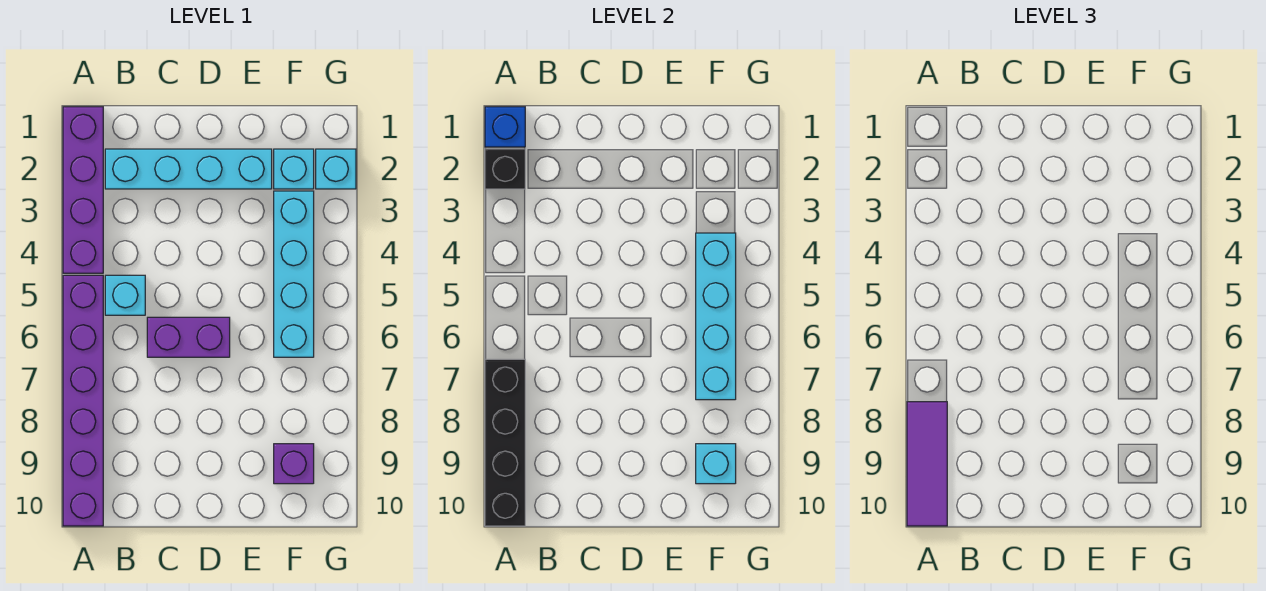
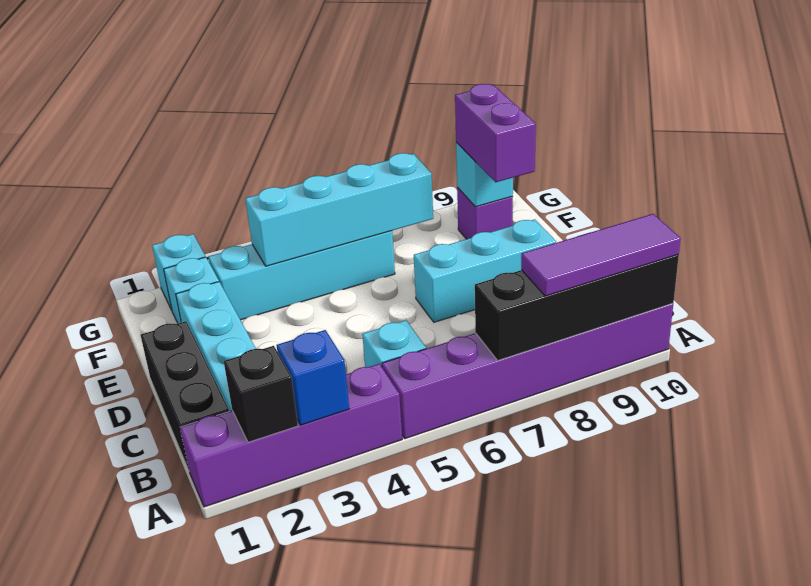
blue brick A1 level 2 -> blue brick A3 level 2
none -> black brick B1:D1 level 1
purple brick C6:D6 level 1 -> purple brick E9:F9 level 3
none -> cyan brick D7:D9 level 1

